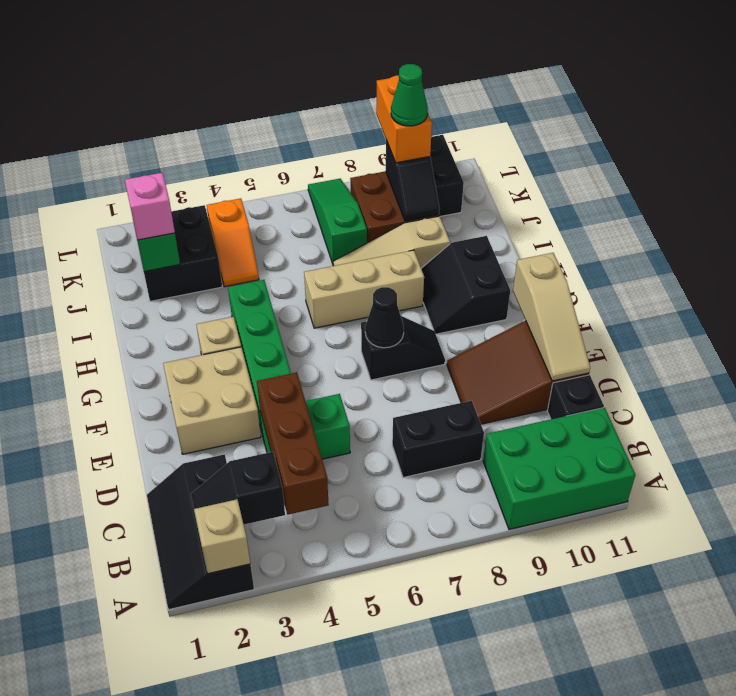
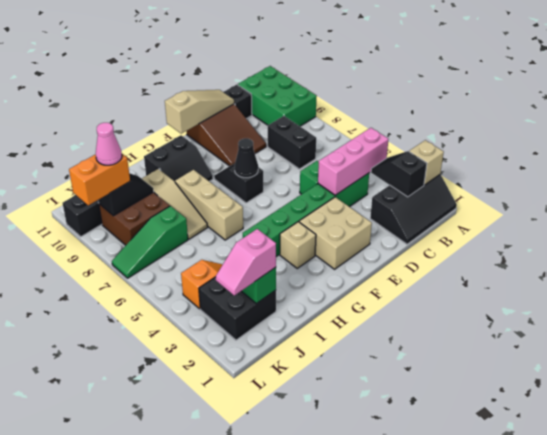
black slope B2:B3 level 2 top 3 -> black slope B2:B3 level 2 top 2
brown brick B4:D4 level 2 -> pink brick B4:D4 level 2
green cone K9 level 4 -> pink cone K9 level 4

